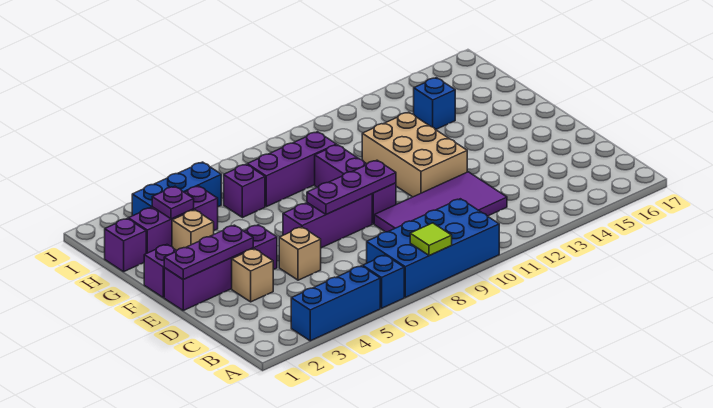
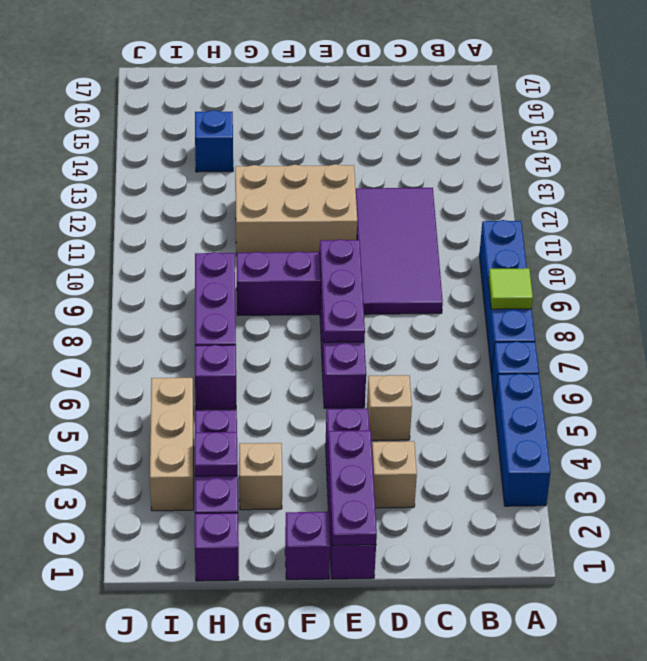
blue brick A7:B10 level 1 -> blue brick A7:A10 level 1
blue brick I3:I5 level 1 -> tan brick I3:I5 level 1

